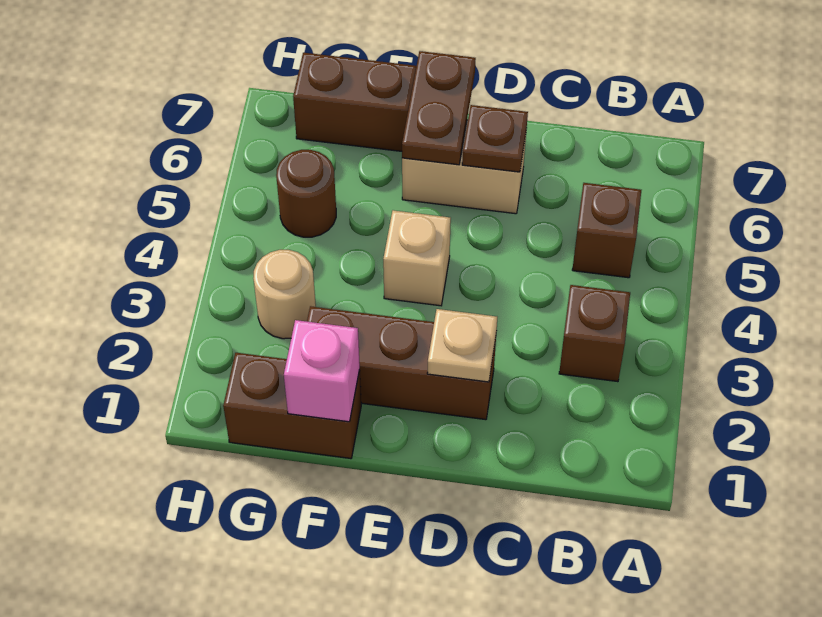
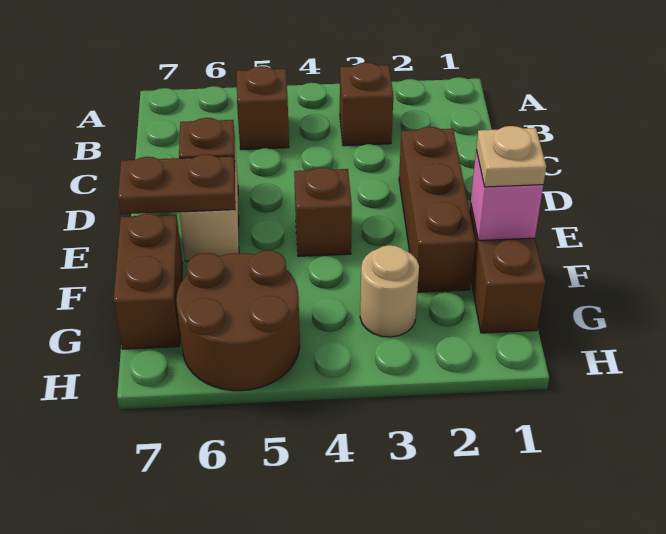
tan plate D2 level 2 -> tan plate F1 level 3
tan brick E4 level 1 -> brown brick E4 level 1
brown round brick G5 level 1 -> brown round brick G5:H6 level 1

